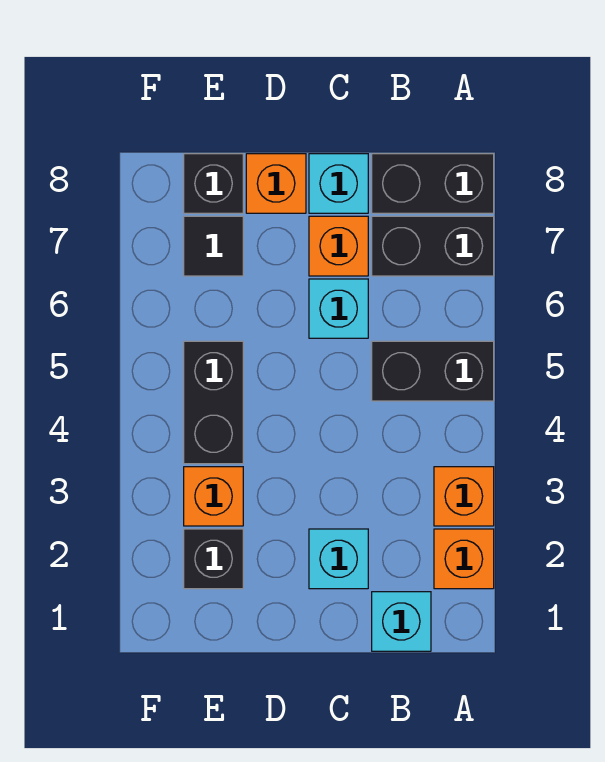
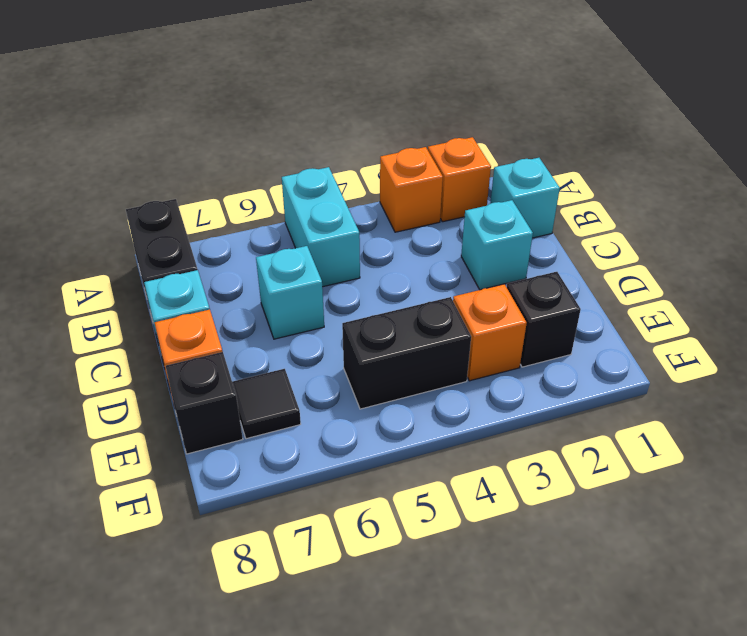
black brick A5:B5 level 1 -> cyan brick A5:B5 level 1
black brick A7:B7 level 1 -> none
orange brick C7 level 1 -> none

